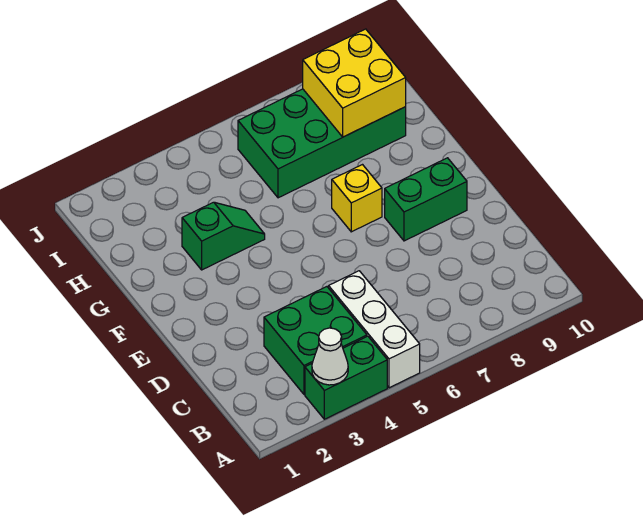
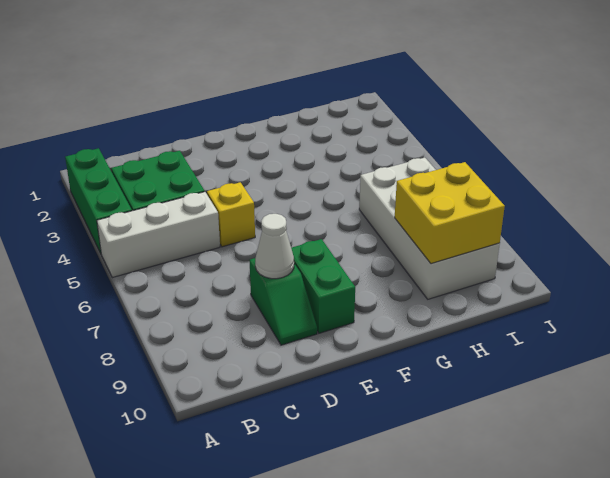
green brick A3:A4 level 1 -> green brick A2:A4 level 1
white cone A3 level 2 -> white cone D8 level 2
yellow brick F7 level 1 -> yellow brick D5 level 1
green slope G3:G4 level 1 top 3 -> green slope D8:D9 level 1 top 8
green brick H6:I9 level 1 -> white brick H6:I9 level 1

